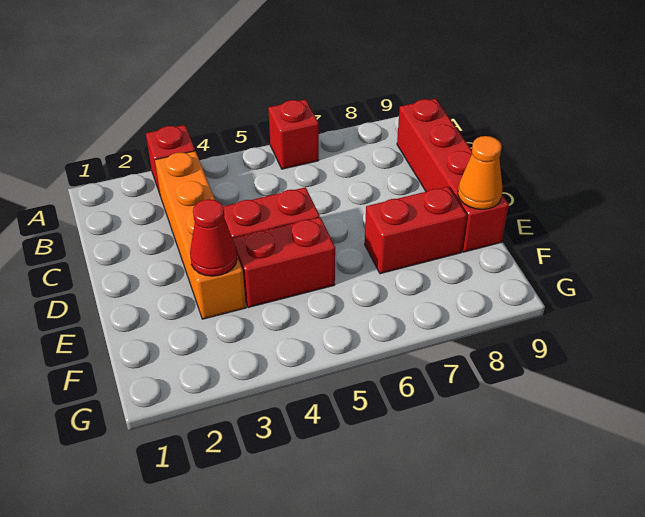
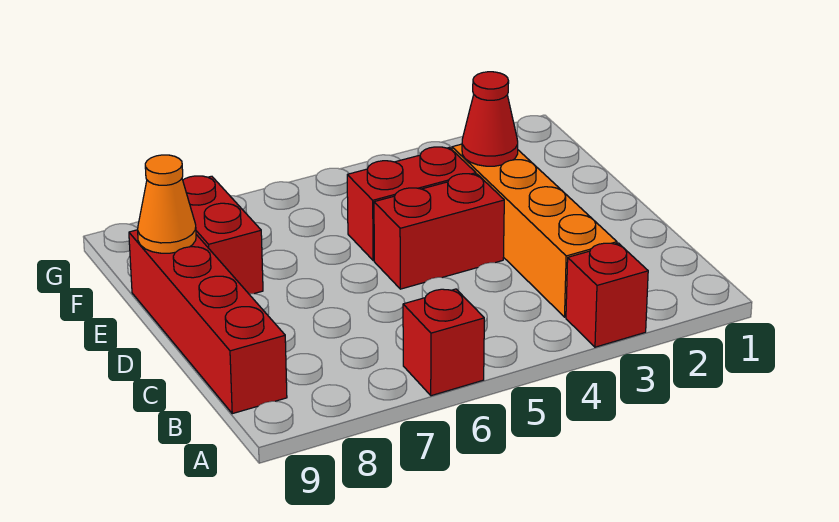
red brick E7:E8 level 1 -> red brick E8:F8 level 1

